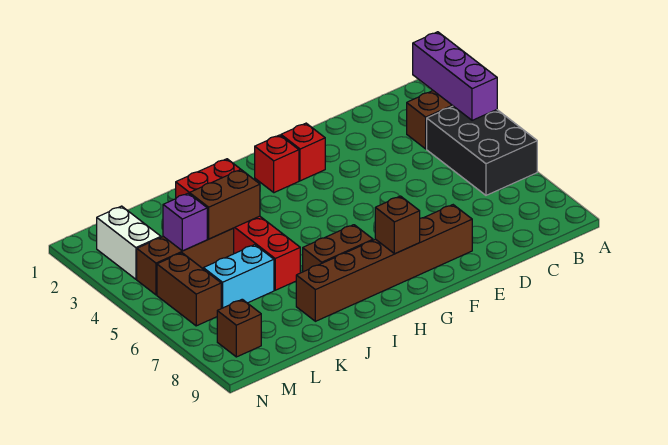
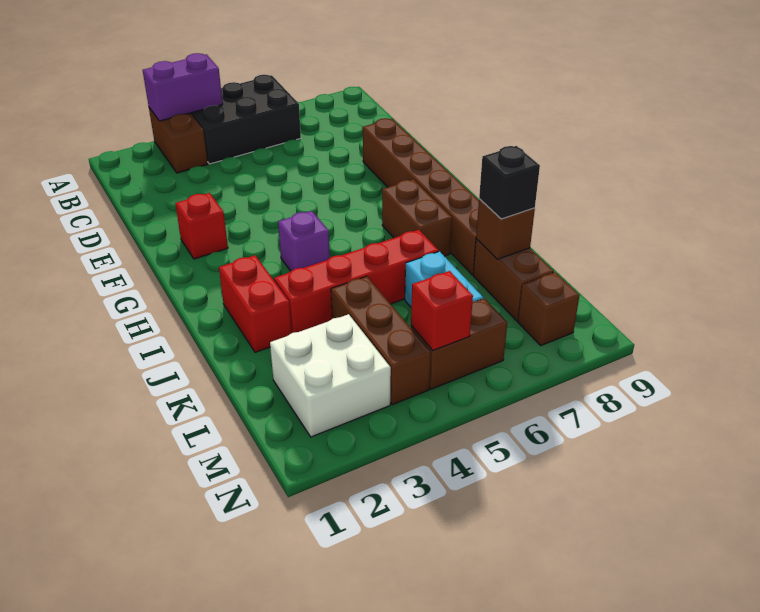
purple brick A2:A4 level 2 -> purple brick A3:A4 level 2
red brick G2 level 1 -> red brick M5 level 2
brown brick G8 level 2 -> brown brick K8 level 2
brown brick J4:K4 level 2 -> brown brick K8:L8 level 1
none -> black brick K8 level 3
purple brick L4 level 2 -> purple brick H4 level 1
white brick M2:M3 level 1 -> white brick L2:M3 level 1

